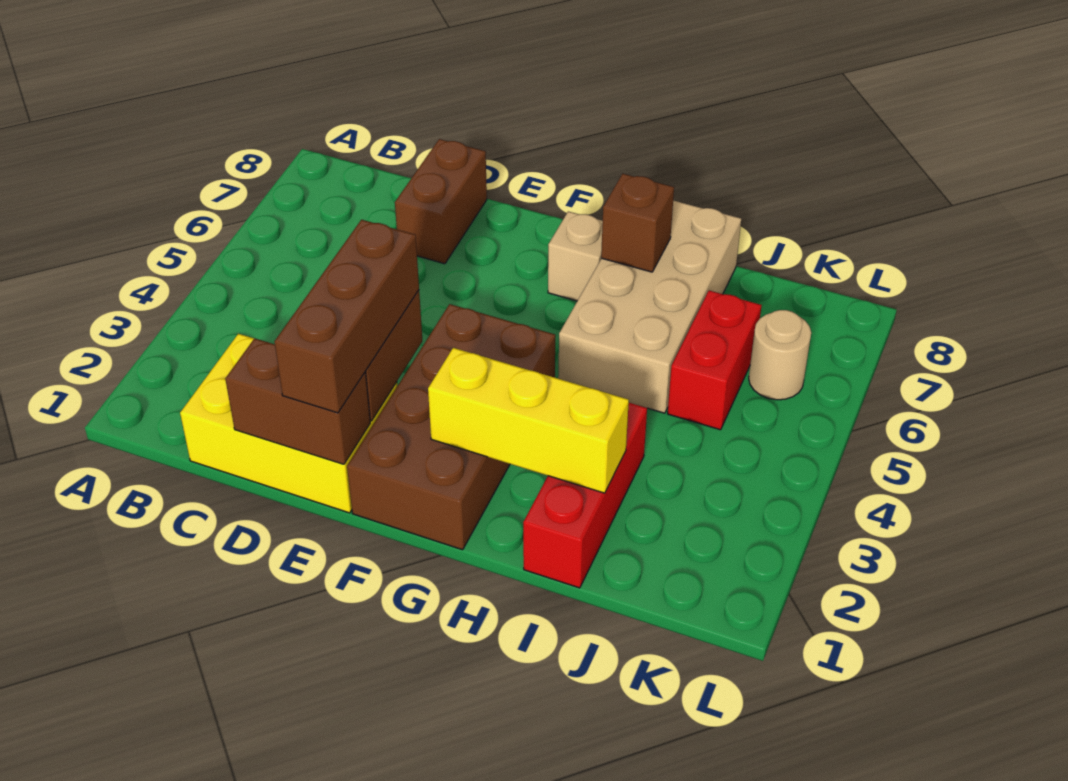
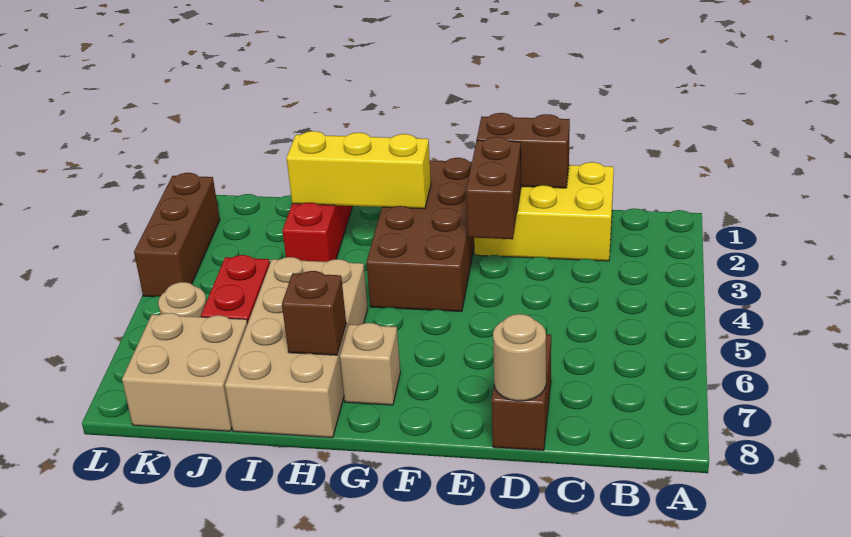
none -> tan round brick D8 level 2
brown brick E1:E3 level 3 -> brown brick L2:L4 level 1
none -> tan brick J7:K8 level 1

